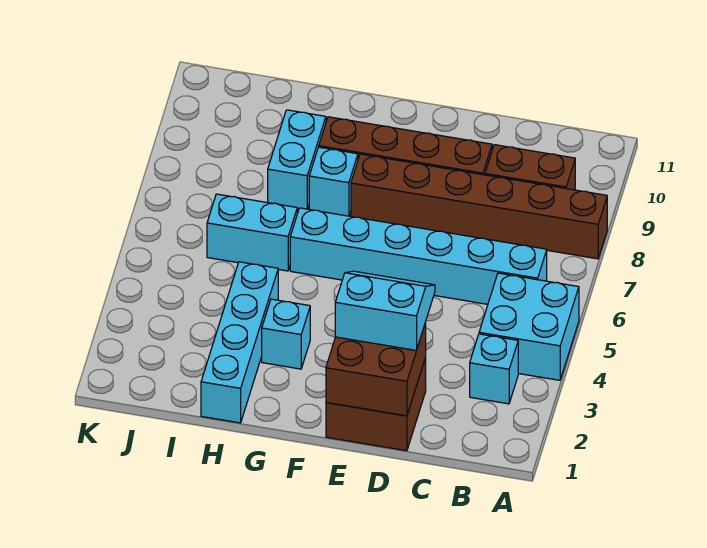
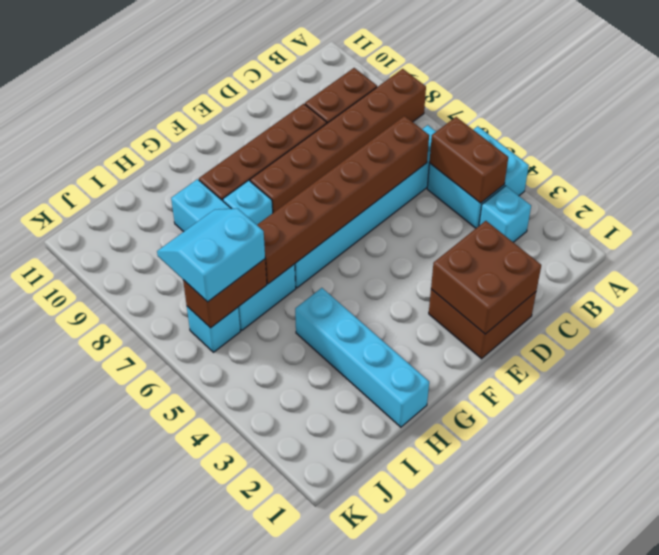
none -> brown brick B4:B5 level 2
none -> brown brick C6:H6 level 2
cyan slope D2:E3 level 3 top 2 -> cyan slope I6:J7 level 3 top 6
cyan brick G3 level 1 -> cyan brick J6 level 1
none -> brown brick I6:J6 level 2

